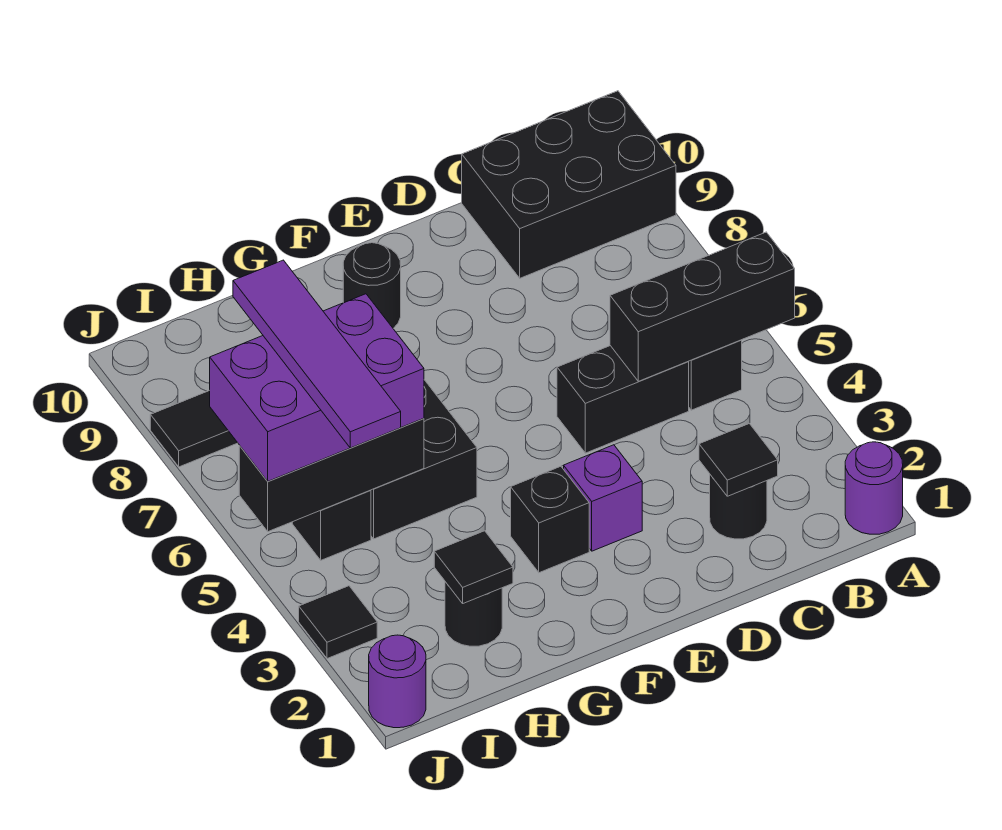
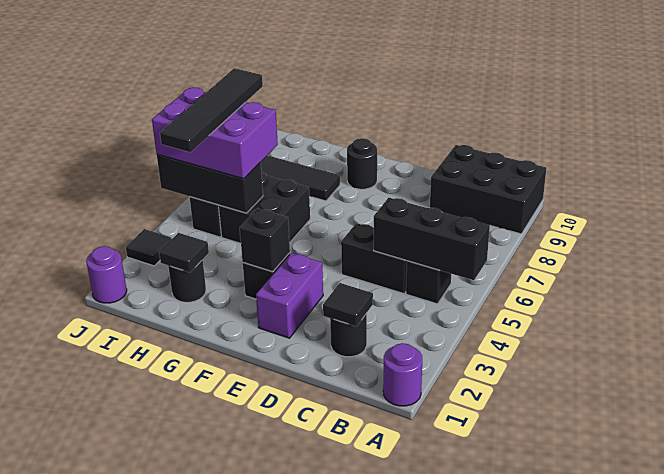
purple brick E3 level 1 -> purple brick E2:E3 level 1
none -> black brick F3 level 2
purple tile I4:I7 level 4 -> black tile I4:I7 level 4

